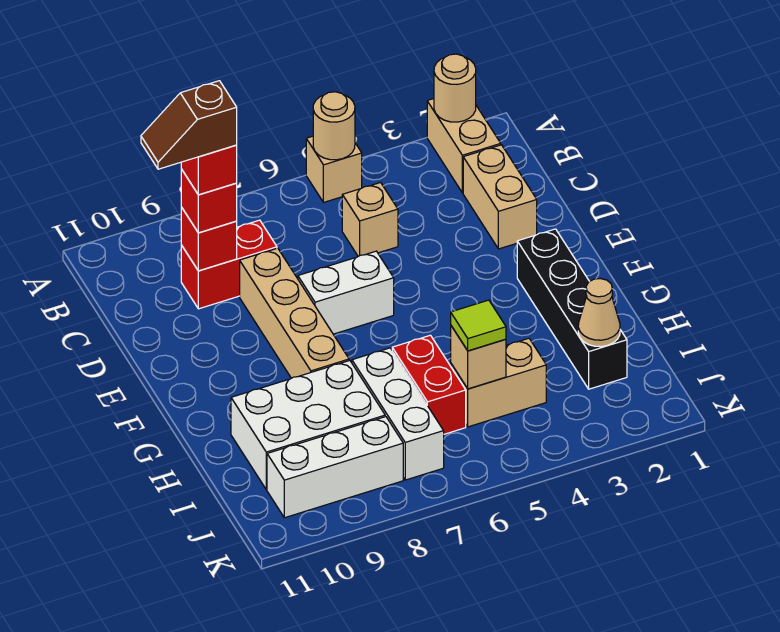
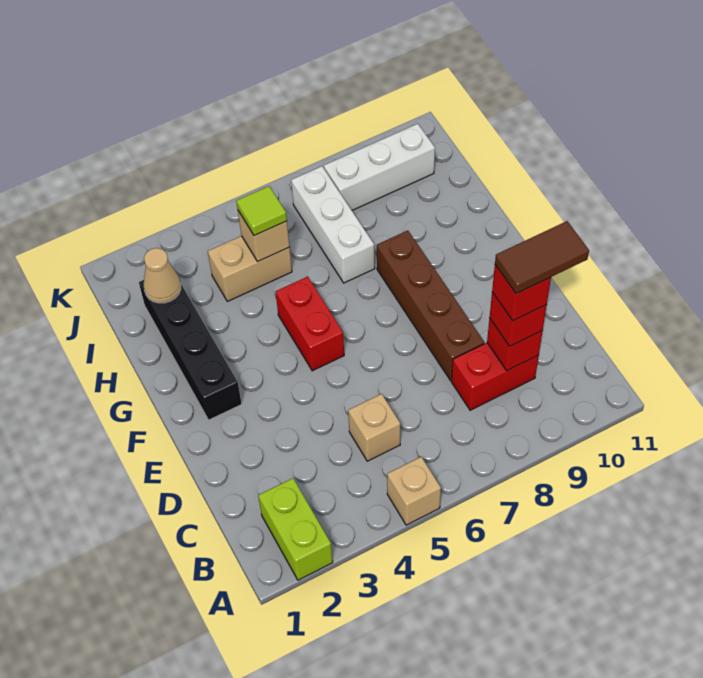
tan brick A2:B2 level 1 -> lime brick A2:B2 level 1
tan round brick A2 level 2 -> none
tan round brick A5 level 2 -> none
tan brick C2:D2 level 1 -> none
brown slope C9:C10 level 5 top 9 -> brown tile C9:C10 level 5
tan brick D8:G8 level 1 -> brown brick D8:G8 level 1
white brick E6:E7 level 1 -> none
red brick H6:I6 level 1 -> red brick F5:G5 level 1
white brick H8:I10 level 1 -> none

